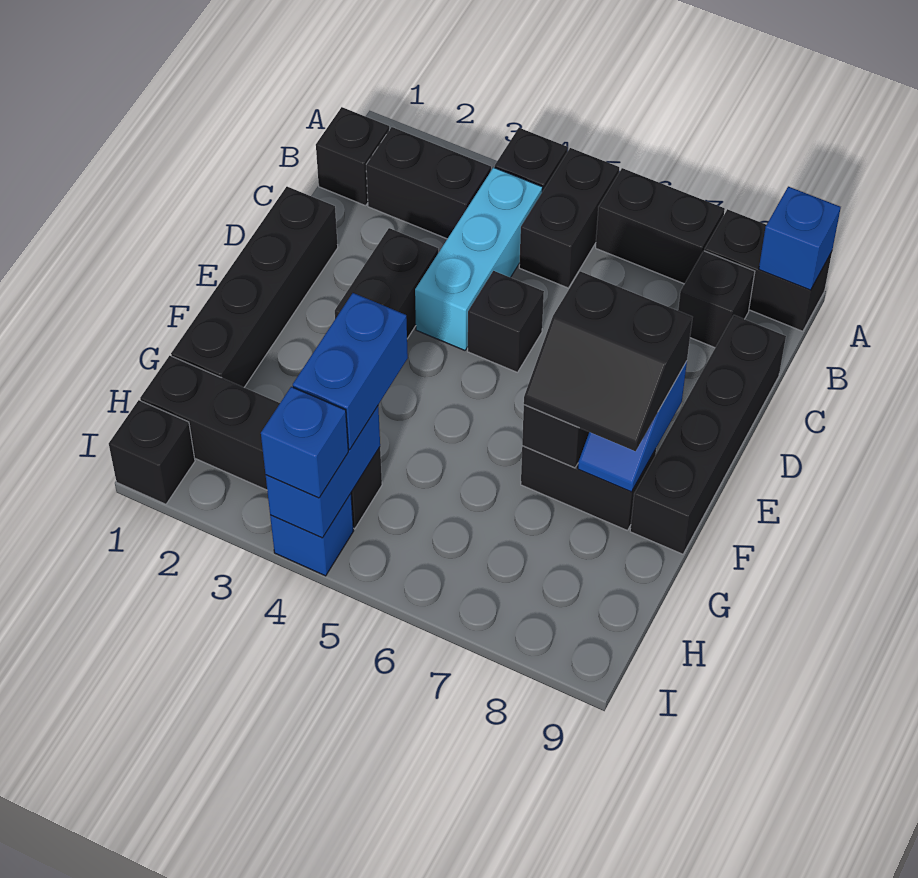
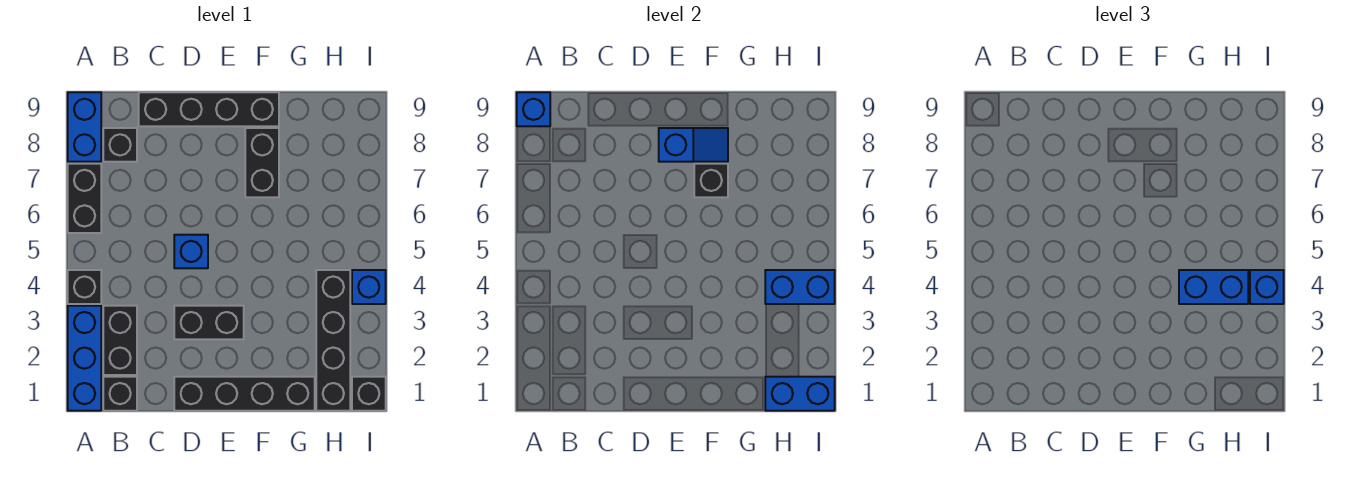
none -> blue brick A1:A3 level 1
black brick A5:B5 level 1 -> none
black brick A8:A9 level 1 -> blue brick A8:A9 level 1
cyan brick B4:D4 level 1 -> none
black brick D5 level 1 -> blue brick D5 level 1
black slope E7:F8 level 3 top E -> none
none -> blue brick H1:I1 level 2

